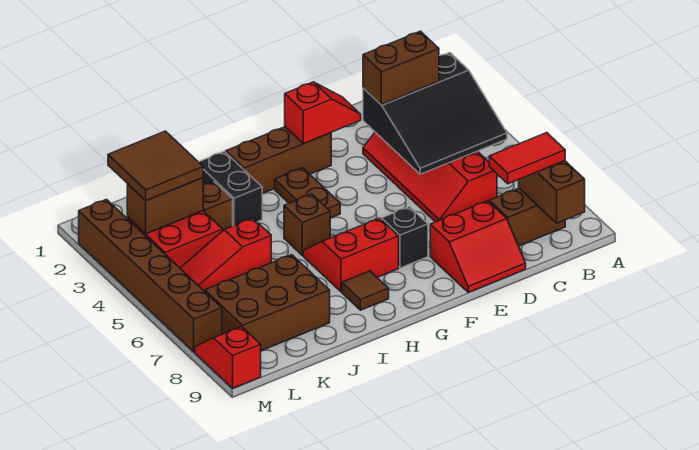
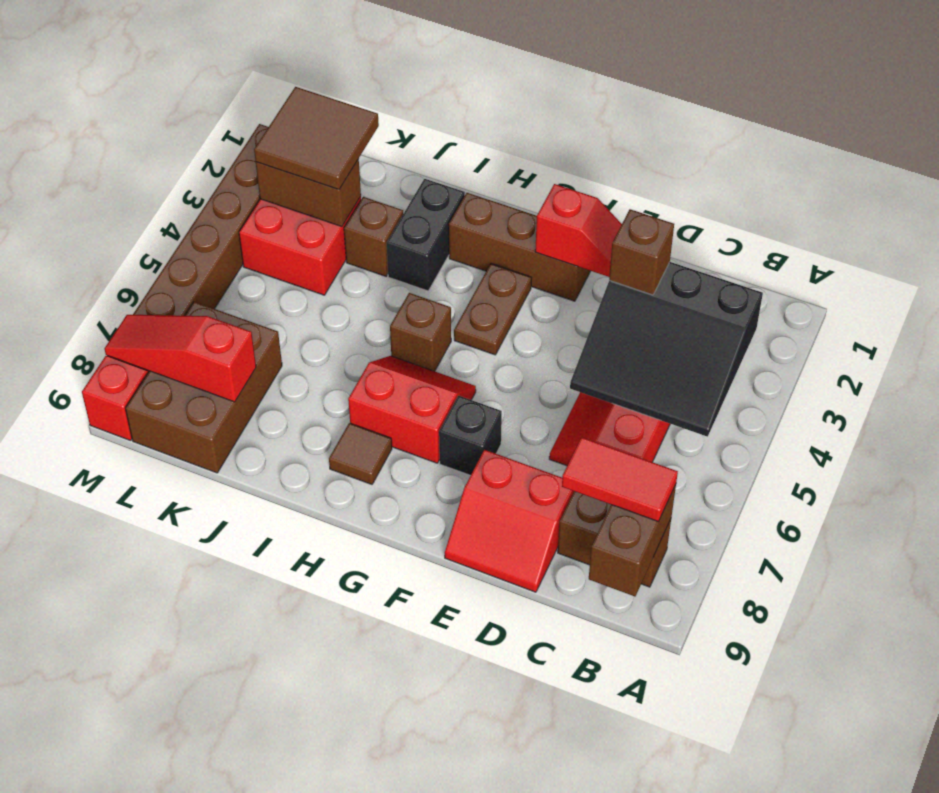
brown brick C3:D3 level 3 -> brown brick D3 level 3
red slope J5:L5 level 1 top J -> red slope K8:M8 level 2 top K
brown brick J7:L8 level 1 -> brown brick K7:L9 level 1

